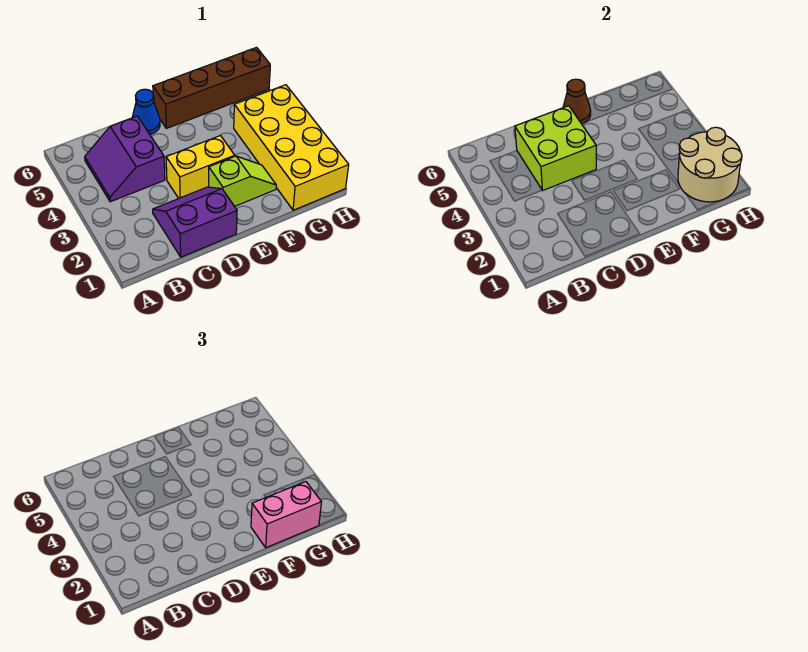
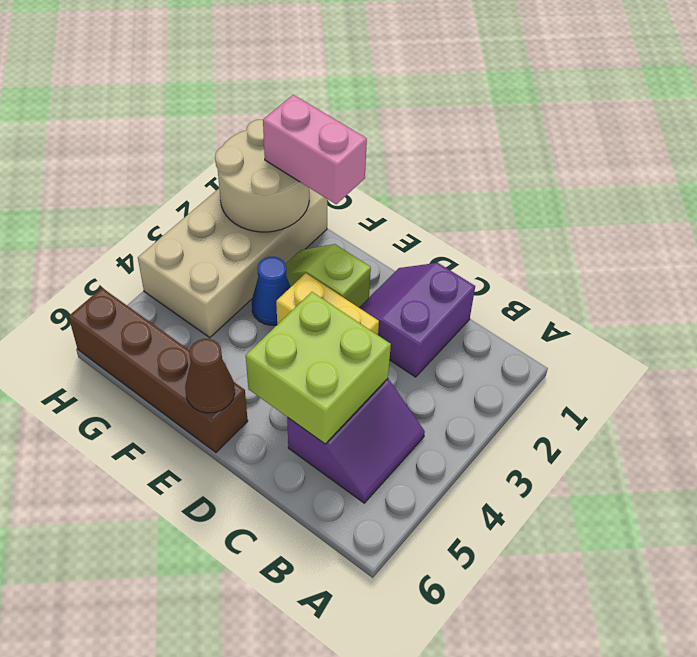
purple slope C1:D2 level 1 top 1 -> purple slope C1:D2 level 1 top C
blue cone D6 level 1 -> blue cone F3 level 1
yellow brick G1:H4 level 1 -> tan brick G1:H4 level 1

